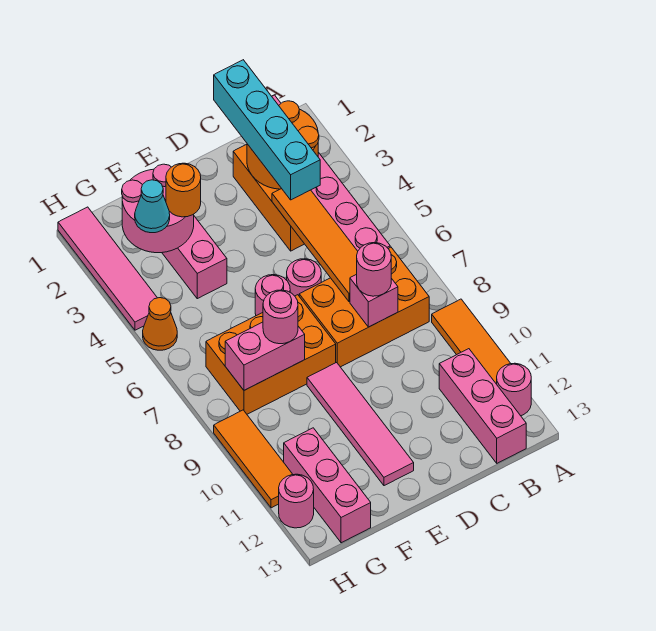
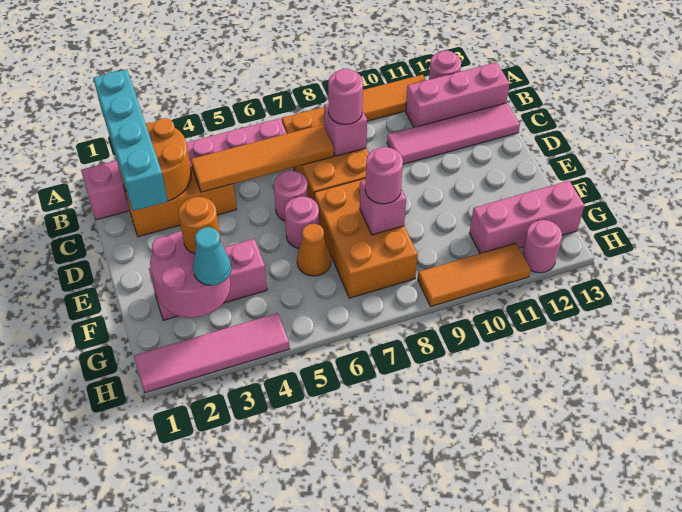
cyan brick C1:C4 level 3 -> cyan brick A2:D2 level 3
pink tile E9:E12 level 1 -> pink tile C10:C13 level 1
pink brick F8:G8 level 2 -> pink brick F8 level 2
orange cone H5 level 1 -> orange cone F6 level 1

